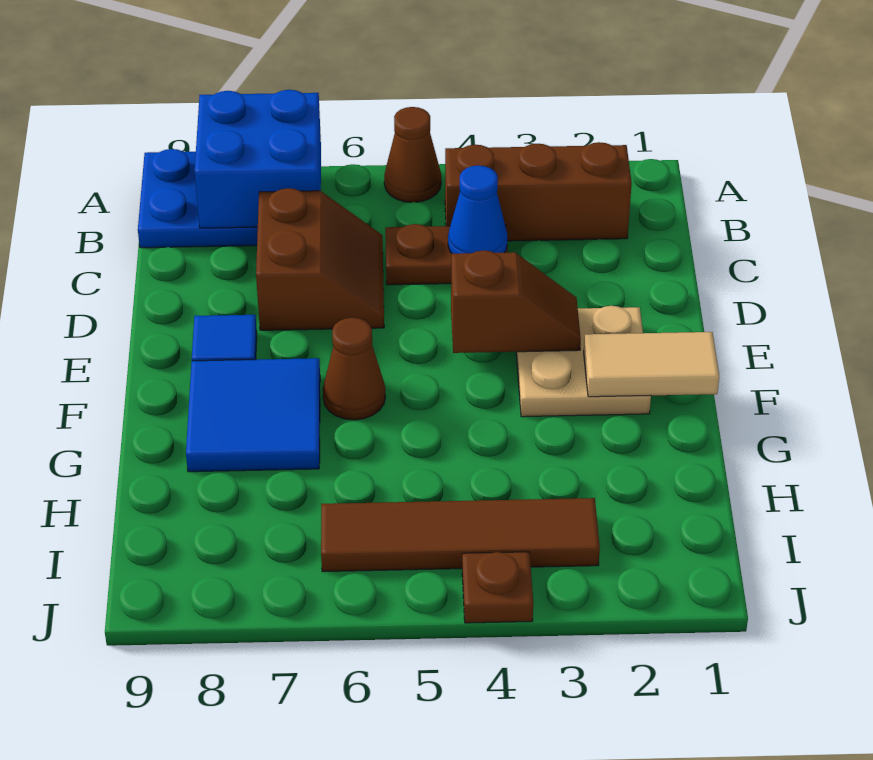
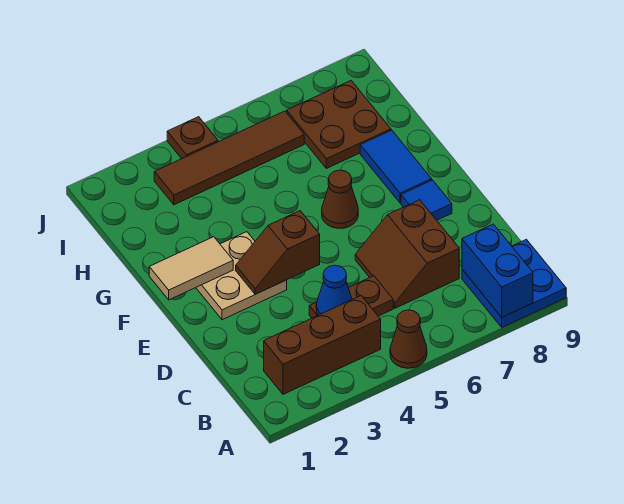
blue brick A7:B8 level 2 -> blue brick A8:B8 level 2
blue tile F7:G8 level 1 -> blue tile F8:G8 level 1
none -> brown plate H7:I8 level 1

